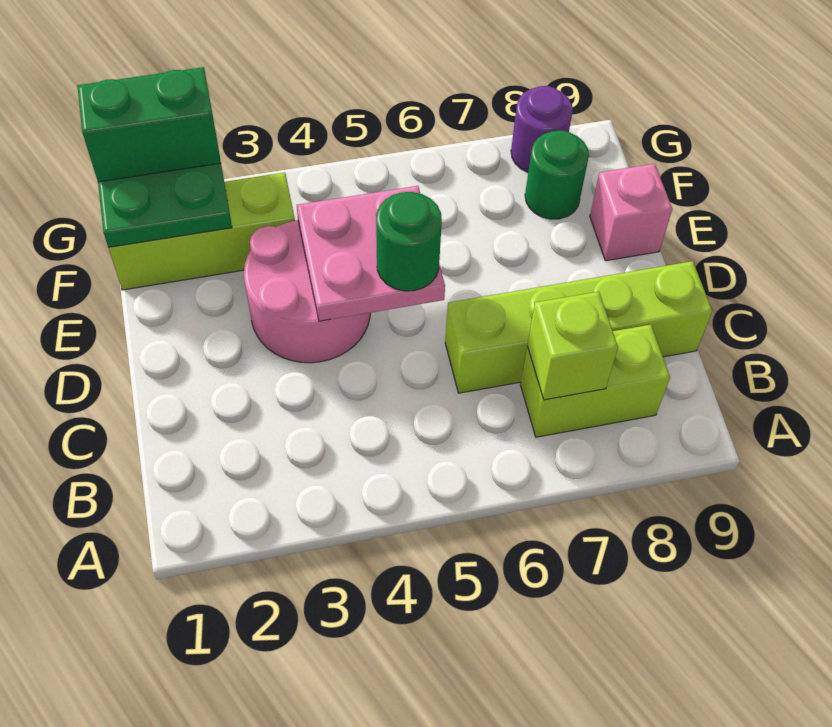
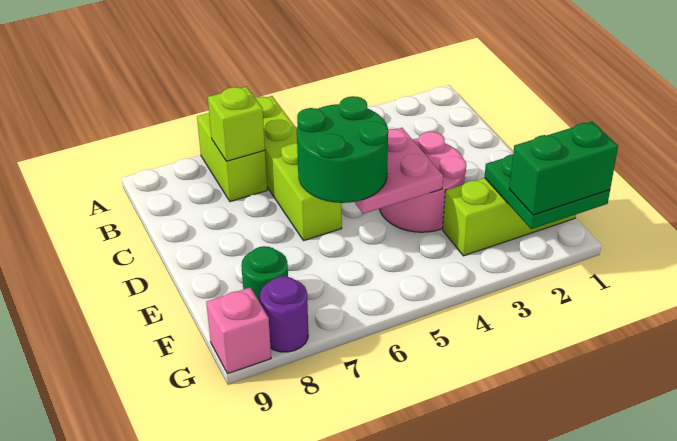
lime brick B7:B8 level 1 -> lime brick A7:B7 level 1
lime brick C6:C9 level 1 -> lime brick A6:D6 level 1
green round brick D5 level 3 -> green round brick D5:E6 level 3
pink brick E9 level 1 -> pink brick G9 level 1

